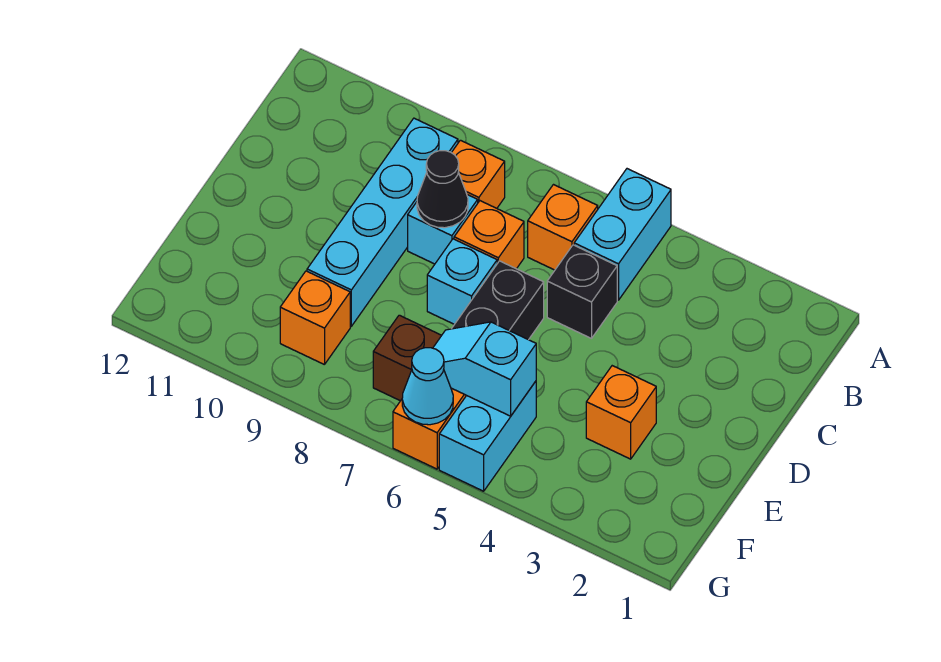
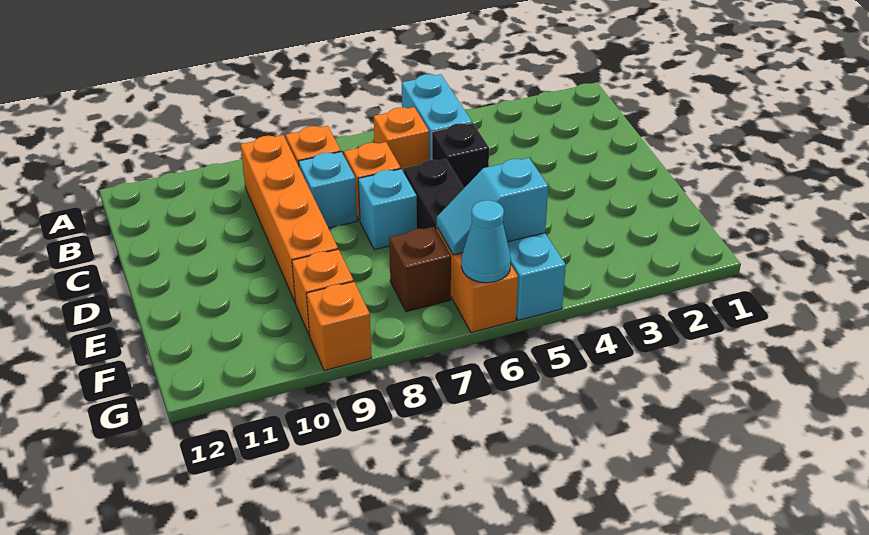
cyan brick B9:E9 level 1 -> orange brick B9:E9 level 1
black cone C8 level 2 -> none
orange brick E3 level 1 -> orange brick G9 level 1

